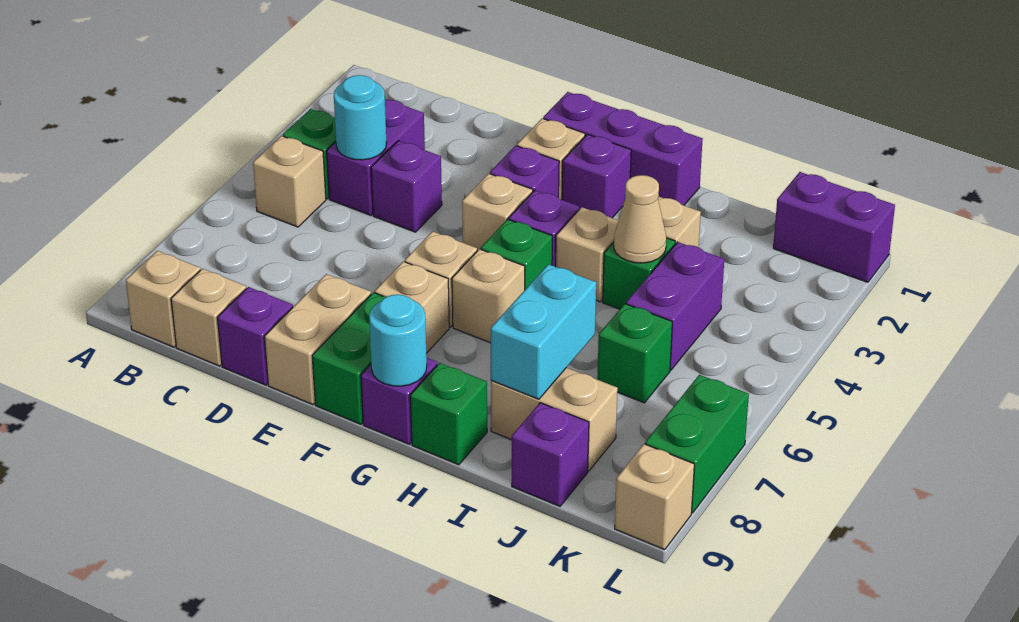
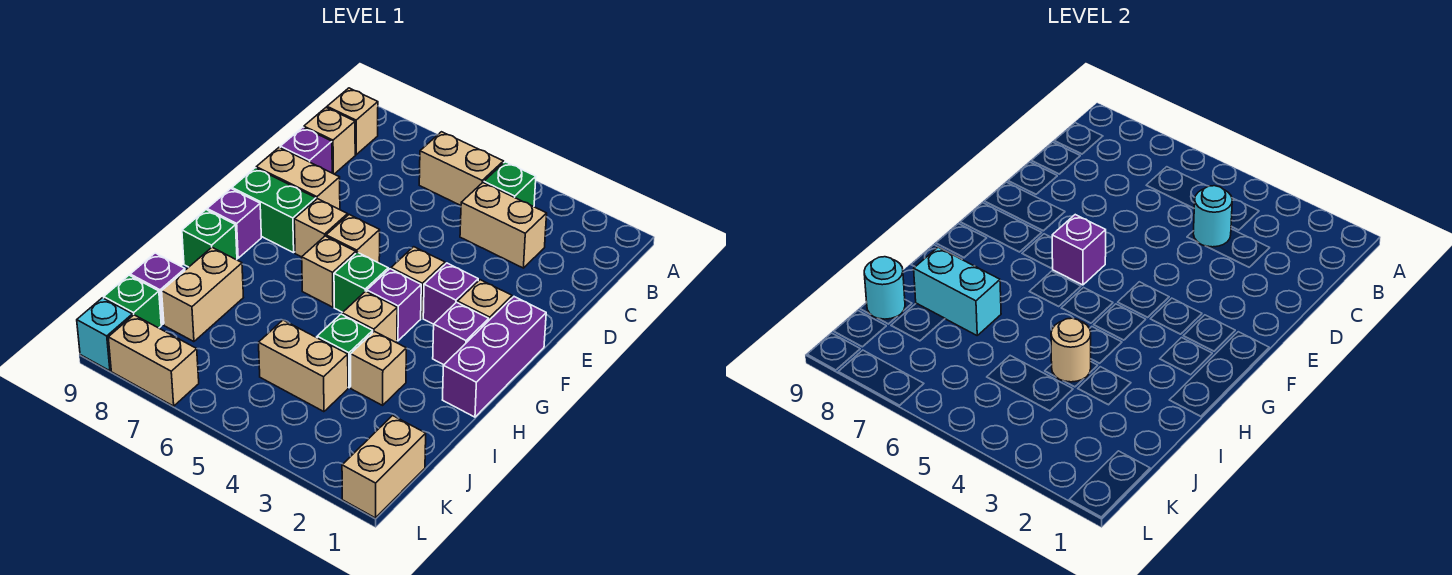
tan brick B5 level 1 -> tan brick B5:B6 level 1
purple brick C3:C4 level 1 -> tan brick C3:C4 level 1
purple brick D4 level 1 -> purple brick F6 level 2
cyan round brick G9 level 2 -> cyan round brick J9 level 2
tan cone I4 level 2 -> tan round brick I4 level 2
purple brick J4:J5 level 1 -> tan brick J4:J5 level 1
green brick J6 level 1 -> green brick K9 level 1
purple brick K1:L1 level 1 -> tan brick K1:L1 level 1
green brick L7:L8 level 1 -> tan brick L7:L8 level 1
tan brick L9 level 1 -> cyan brick L9 level 1

